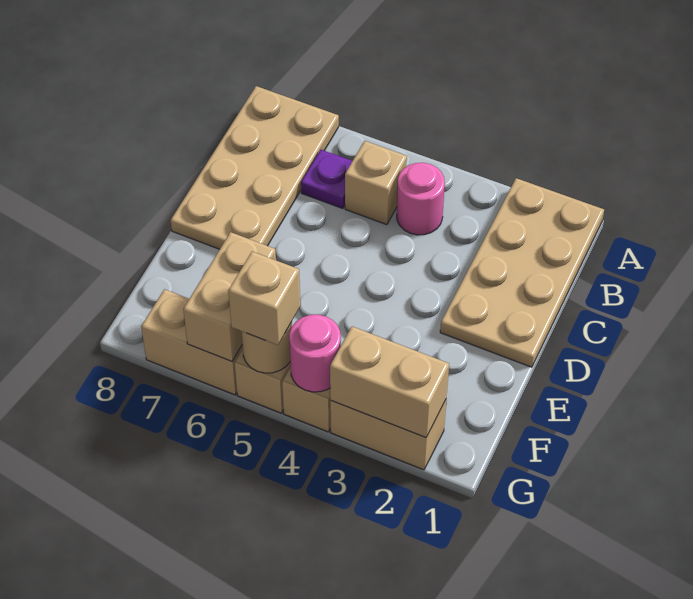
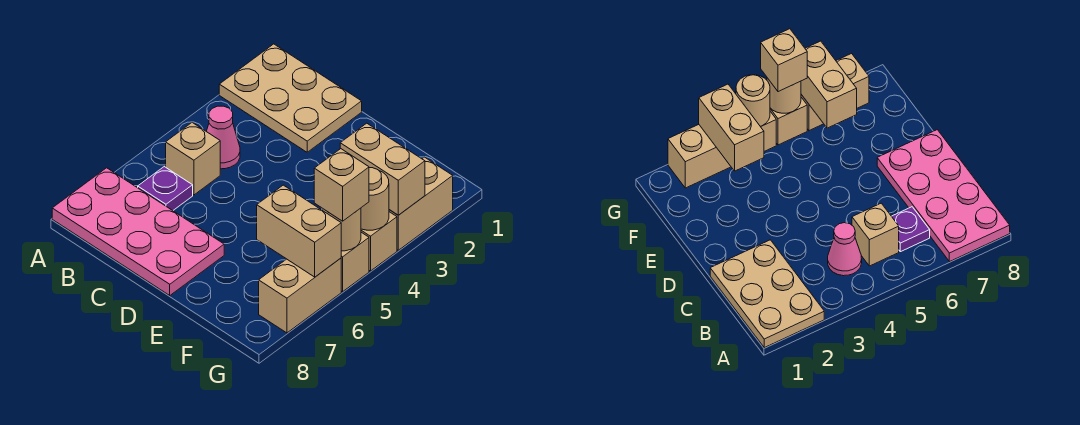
tan plate A1:D2 level 1 -> tan plate A1:C2 level 1
tan plate A7:D8 level 1 -> pink plate A7:D8 level 1
pink round brick B4 level 1 -> pink cone B4 level 1
tan brick G2:G3 level 2 -> tan brick F3:G3 level 2
pink round brick G4 level 2 -> tan round brick G4 level 2

